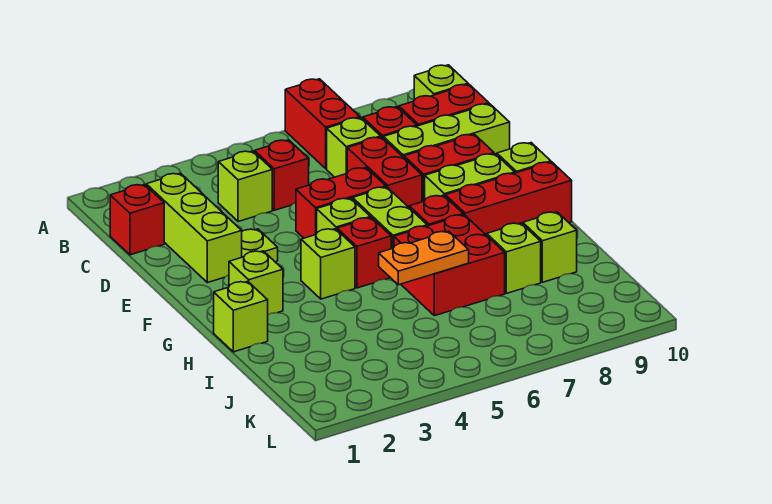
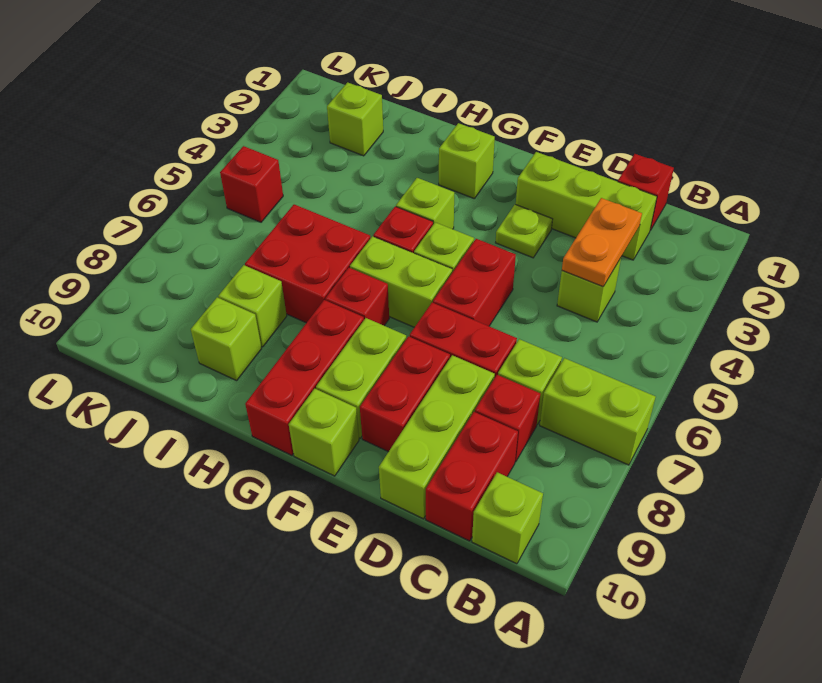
red brick A7:B7 level 1 -> lime brick A7:B7 level 1
red brick C5 level 1 -> red brick K5 level 1
lime brick H1 level 1 -> lime brick J2 level 1
orange plate I5:I6 level 2 -> orange plate C3:C4 level 2

